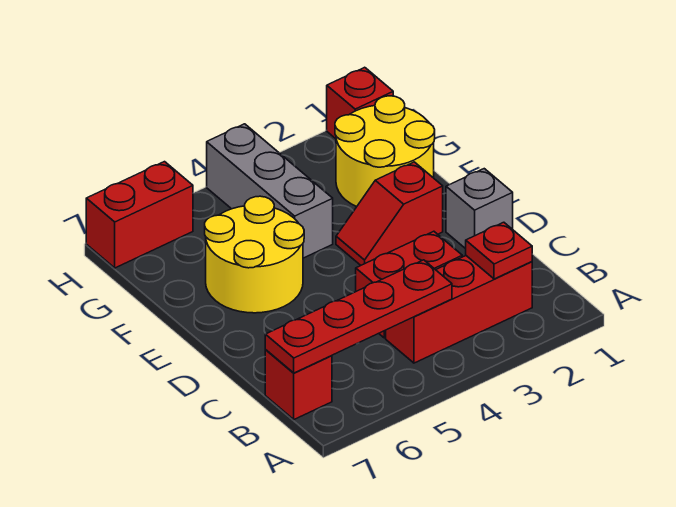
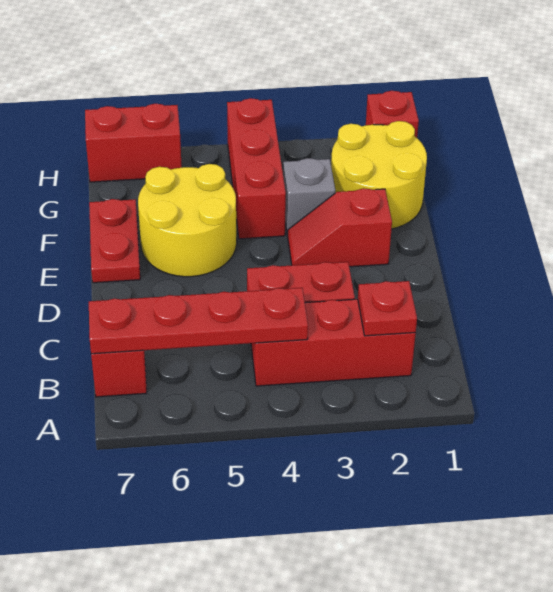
grey brick D1 level 1 -> grey brick F3 level 1
none -> red plate E7:F7 level 1
grey brick F4:H4 level 1 -> red brick F4:H4 level 1

